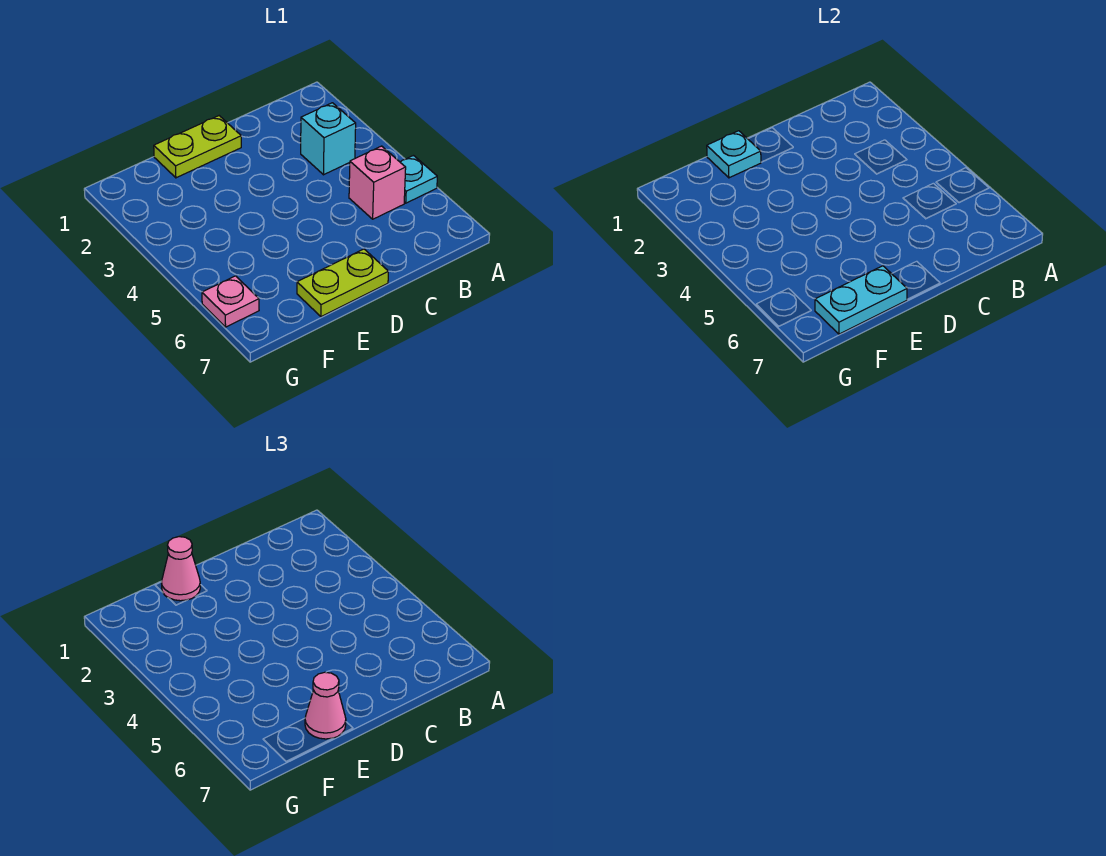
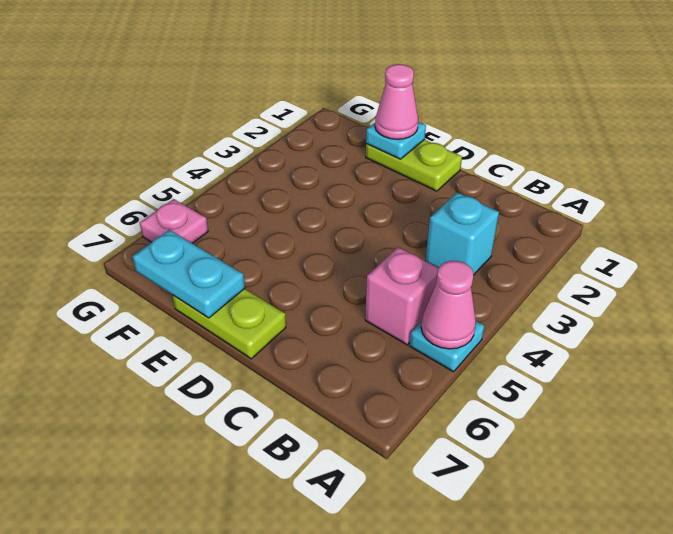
pink cone E7 level 3 -> pink cone A5 level 2

